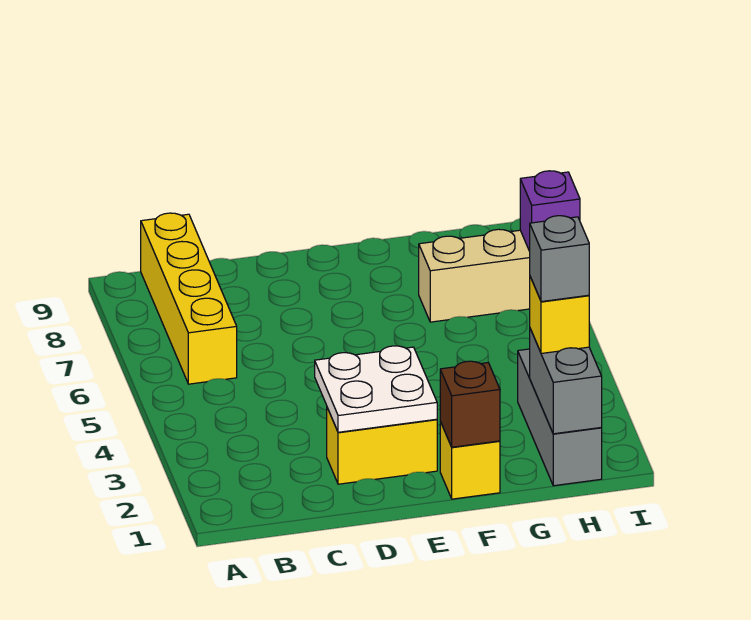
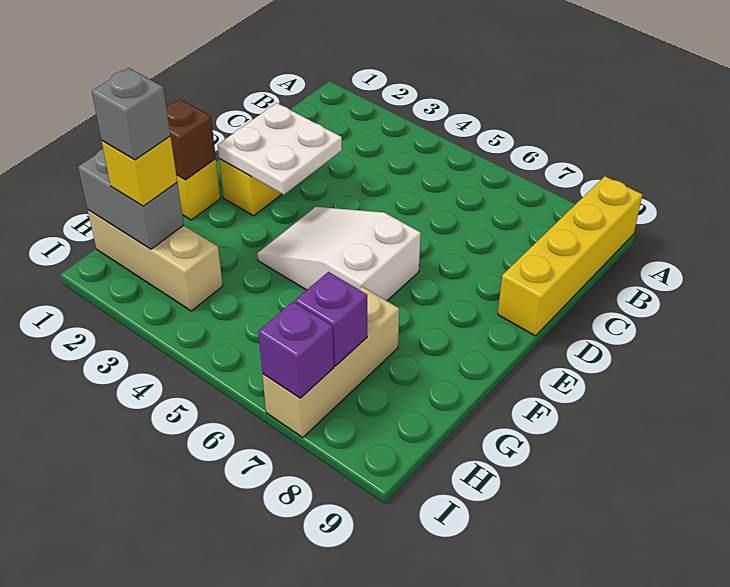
yellow brick B6:B9 level 1 -> yellow brick A9:D9 level 1
none -> white slope E4:F6 level 1 top 6
grey brick H1:H3 level 1 -> tan brick H1:H3 level 1
none -> purple brick H7 level 2

